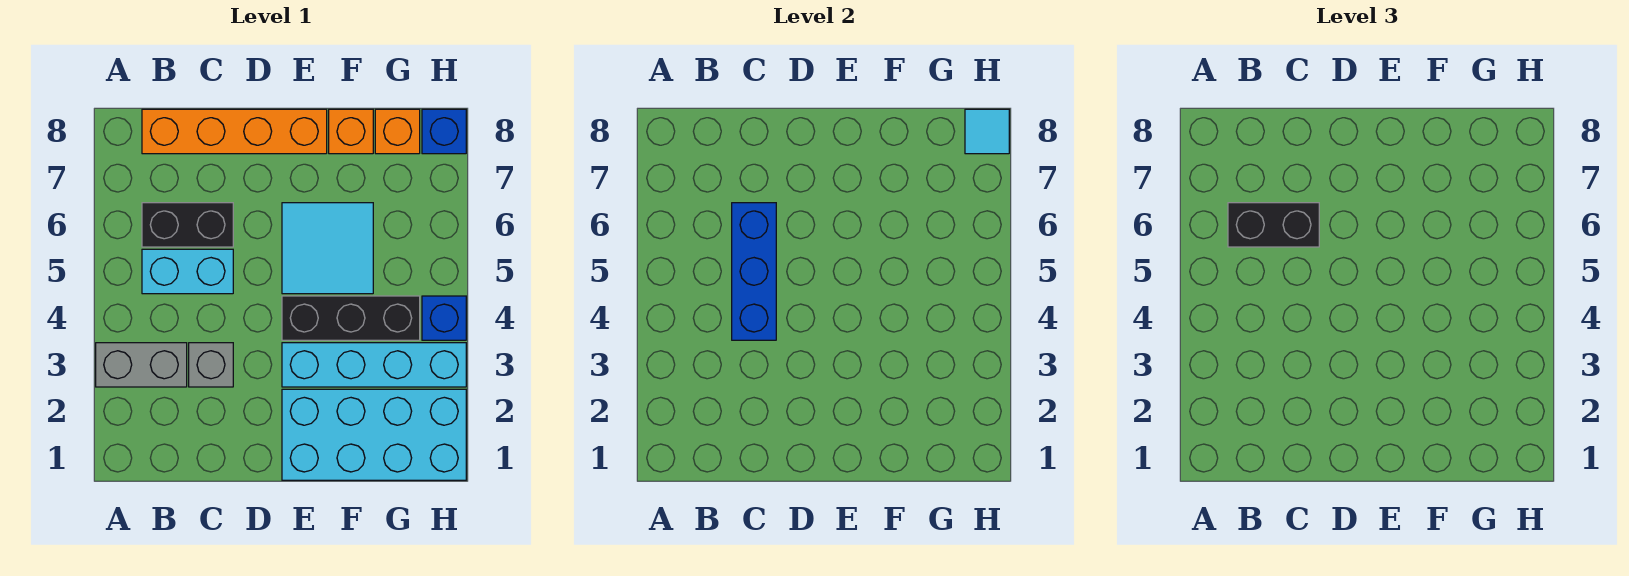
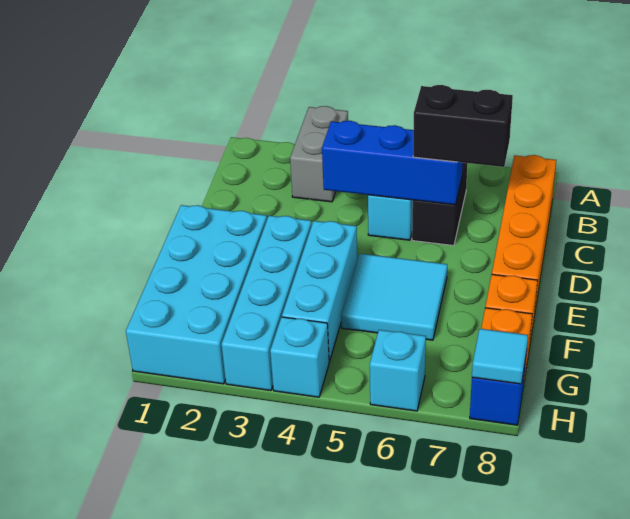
black brick B6:C6 level 3 -> black brick C6:C7 level 3
grey brick C3 level 1 -> none
black brick E4:G4 level 1 -> cyan brick E4:G4 level 1
blue brick H4 level 1 -> cyan brick H4 level 1
none -> cyan brick H6 level 1

